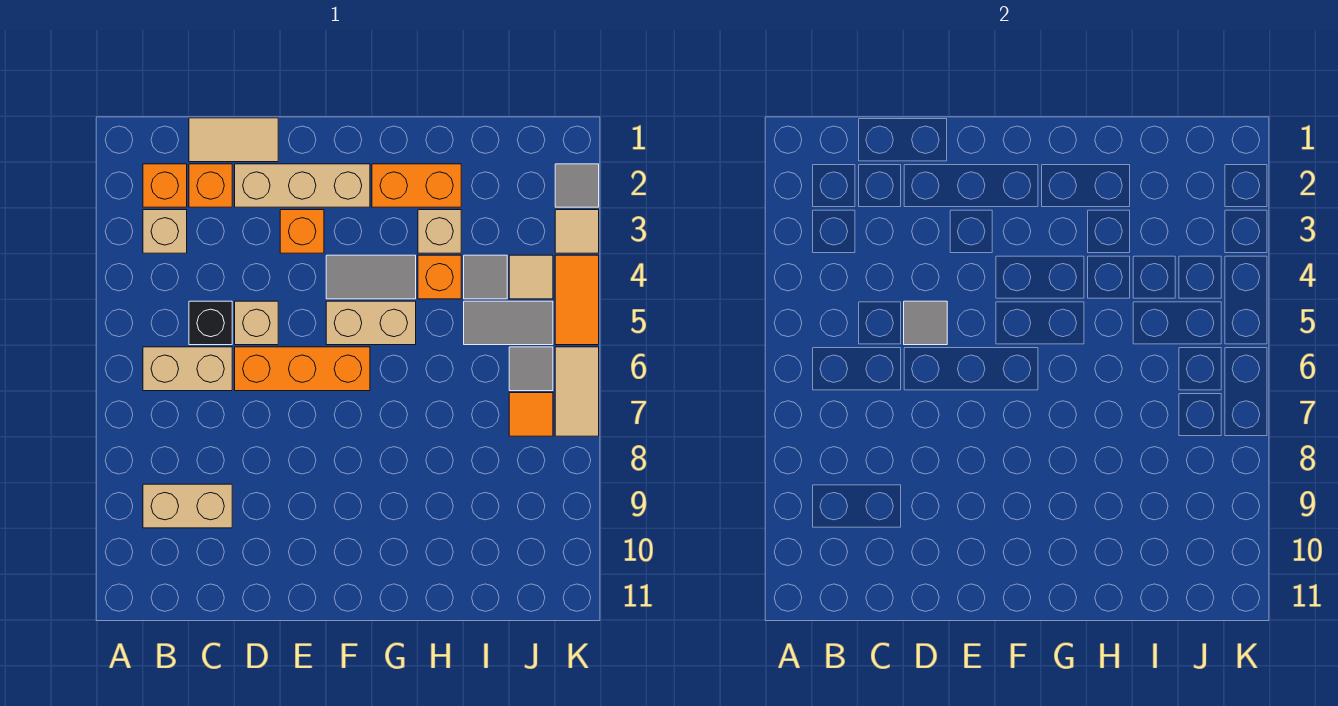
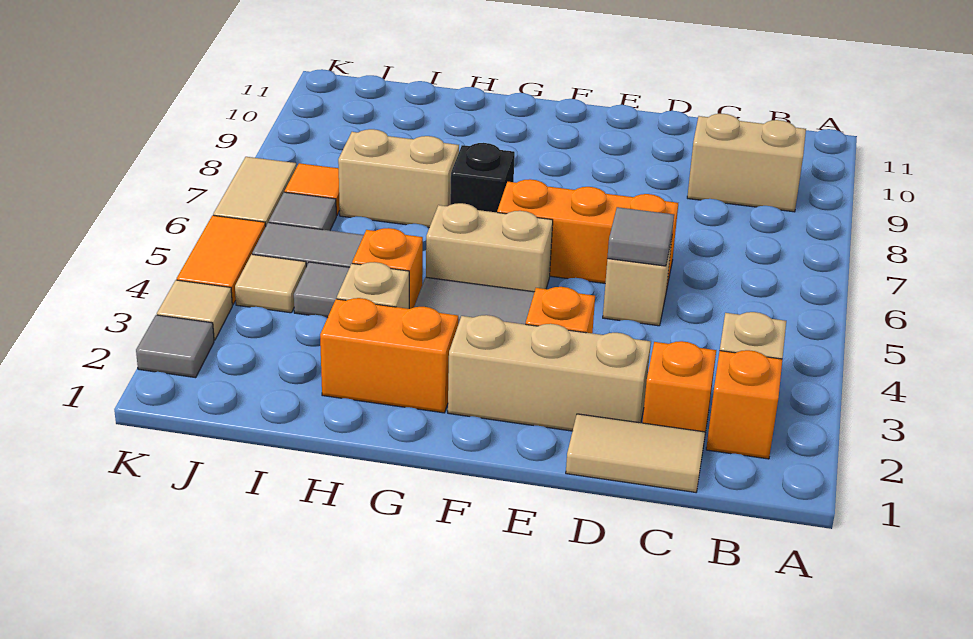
tan brick B6:C6 level 1 -> tan brick H7:I7 level 1
black brick C5 level 1 -> black brick G7 level 1

